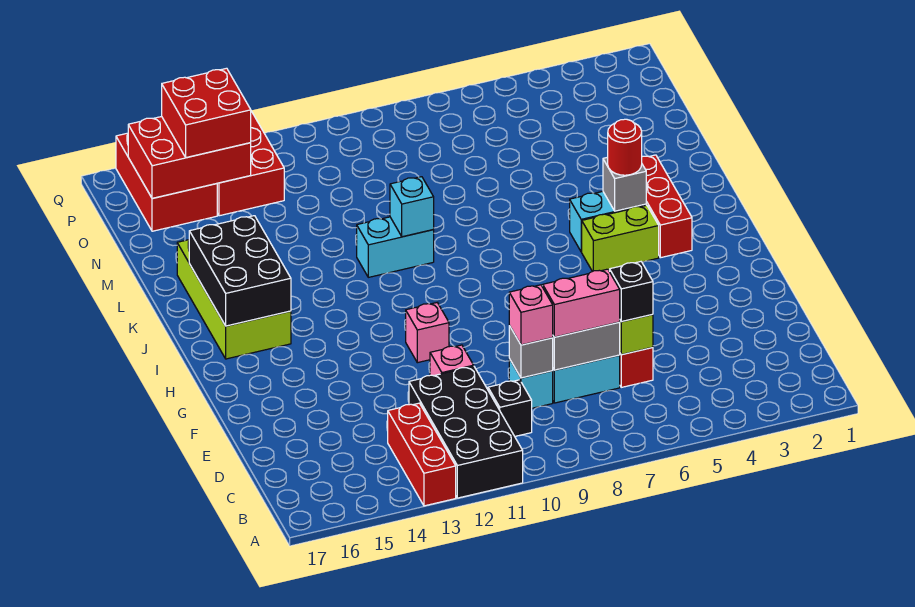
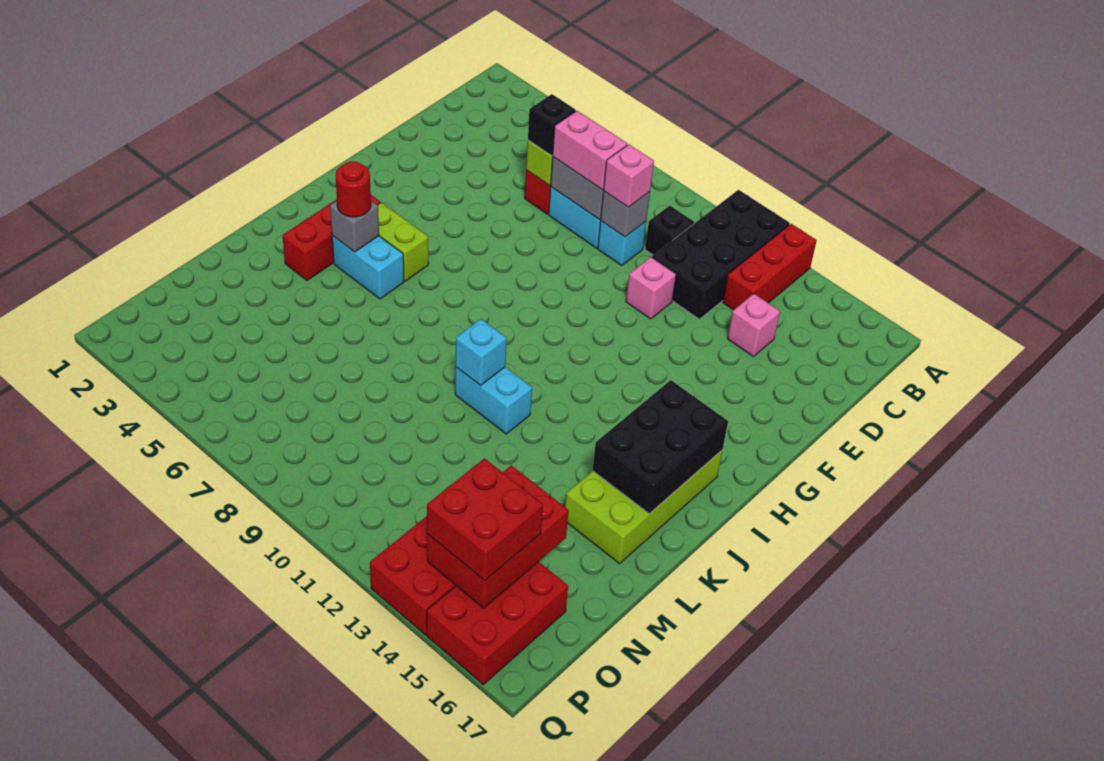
pink brick G11 level 1 -> pink brick D14 level 1
red brick O14:P16 level 2 -> red brick N14:P15 level 2

